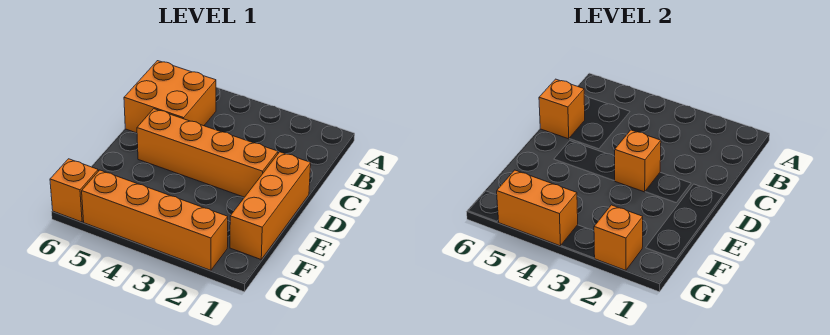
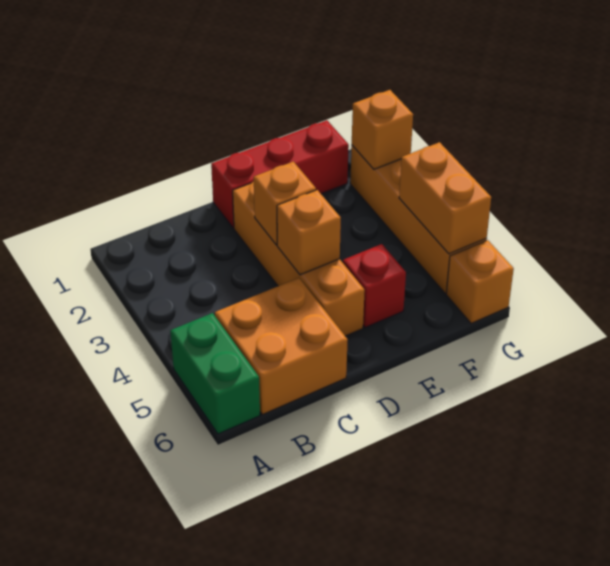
none -> green brick A5:A6 level 1
orange brick C6 level 2 -> orange brick D4 level 2
orange brick D1:F1 level 1 -> red brick D1:F1 level 1
none -> red brick E5 level 1

